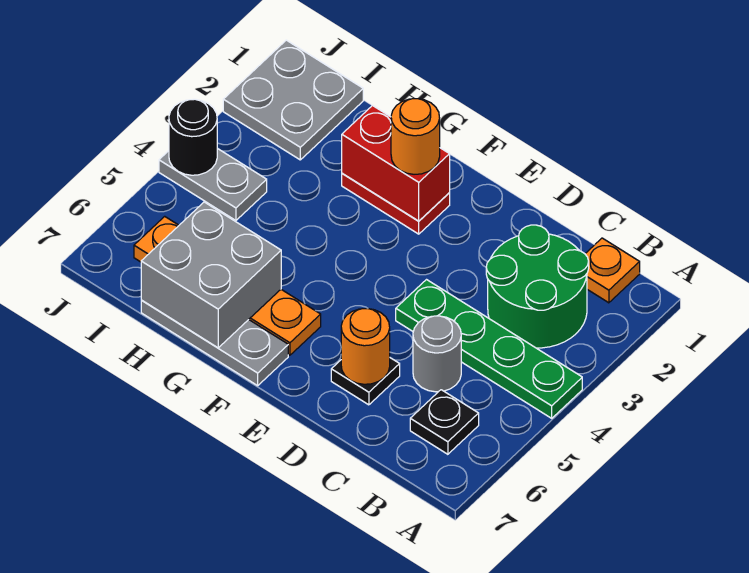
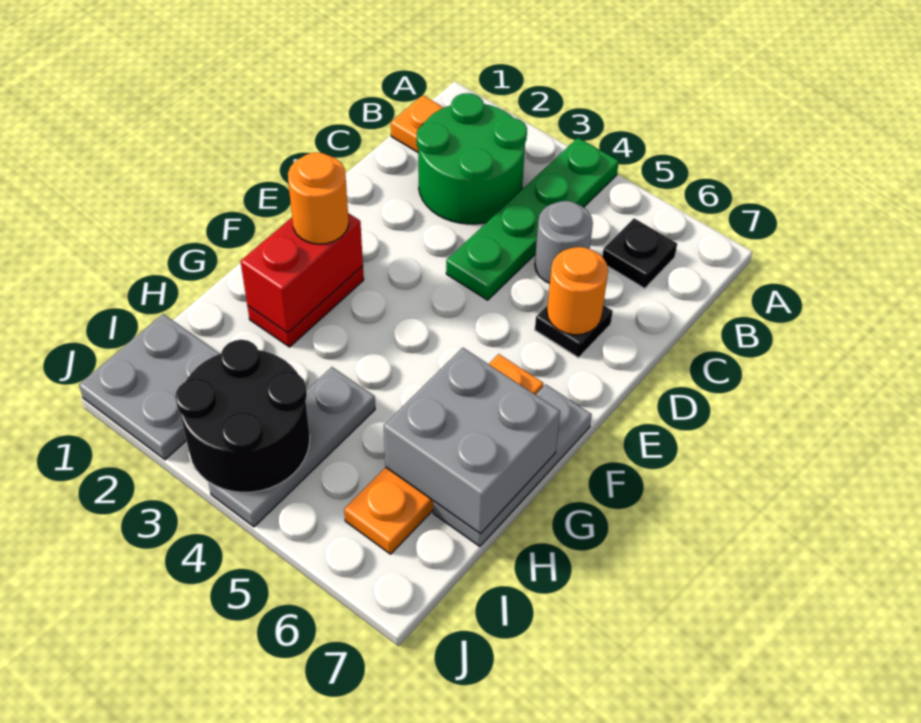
grey plate I4:J4 level 1 -> grey plate H4:J4 level 1
black round brick J4 level 2 -> black round brick I3:J4 level 2

